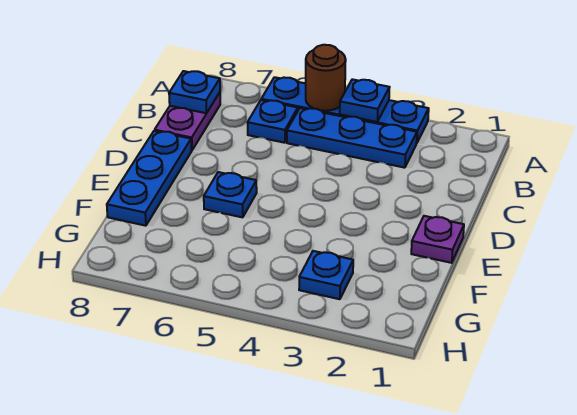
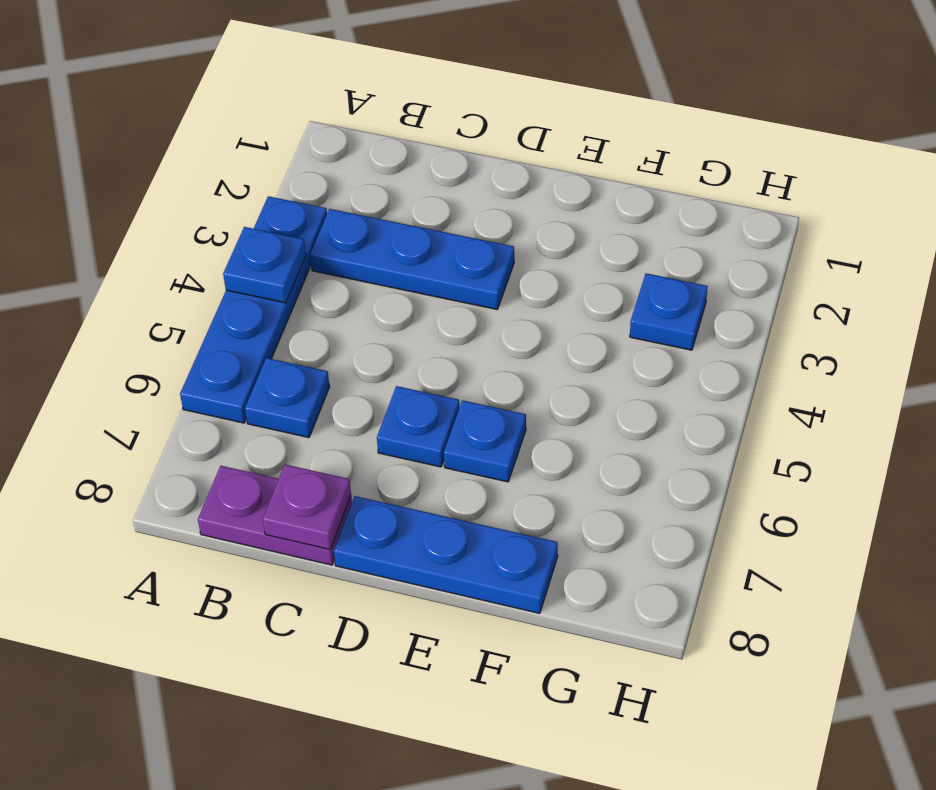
brown round brick A5 level 2 -> none
blue plate B3:B5 level 1 -> blue plate B3:D3 level 1
blue plate B8 level 2 -> blue plate D6 level 1
purple plate E1 level 1 -> purple plate C8 level 2

